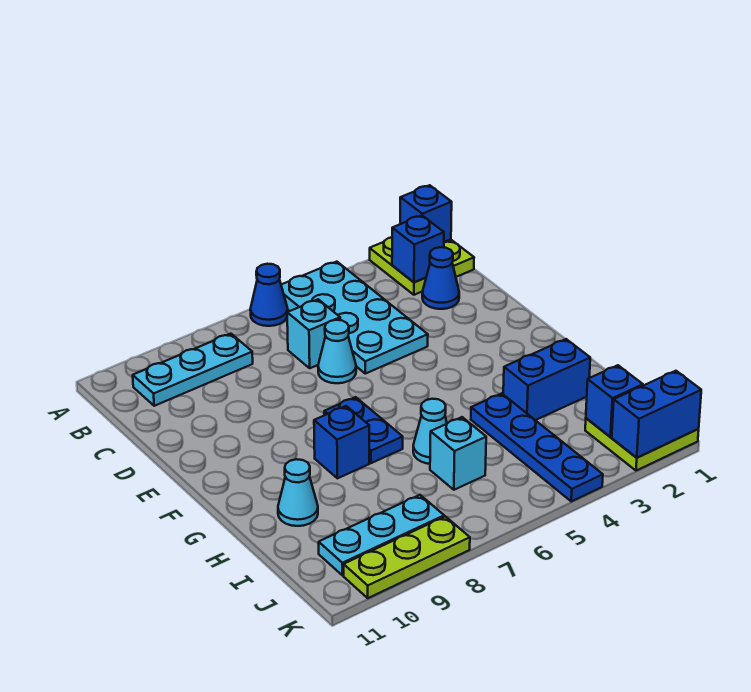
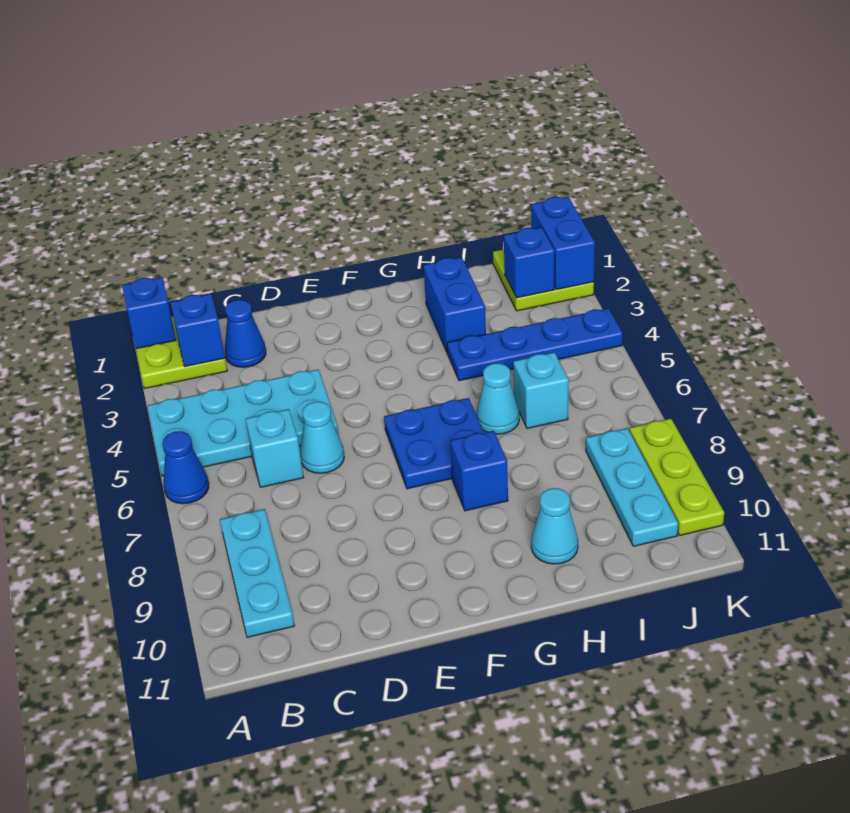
blue plate F7:G7 level 1 -> blue plate F6:G7 level 1

